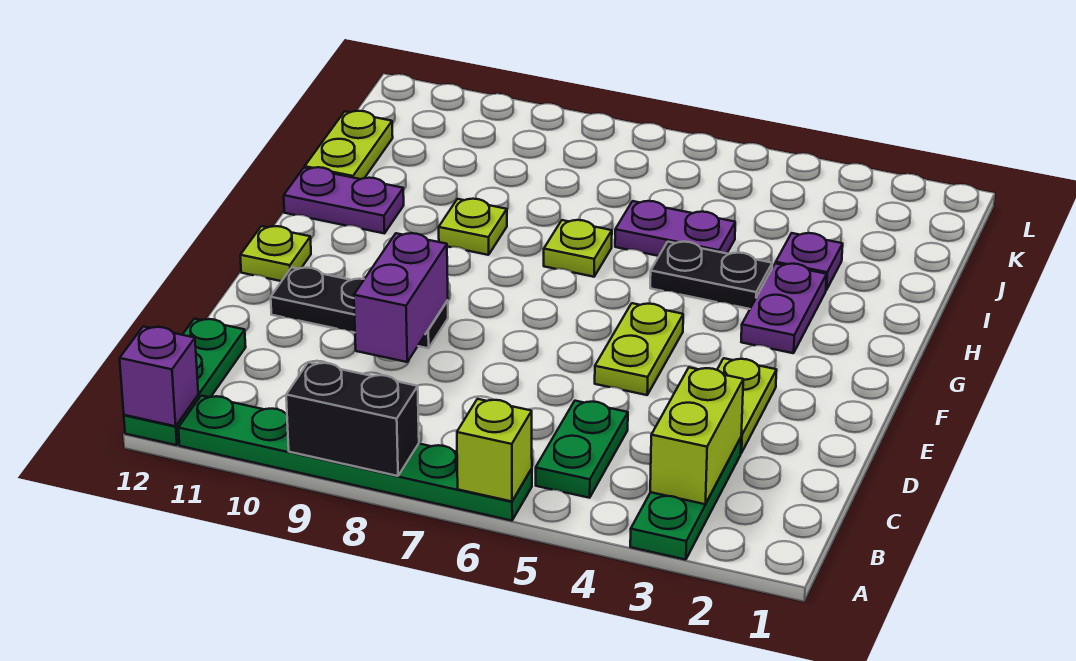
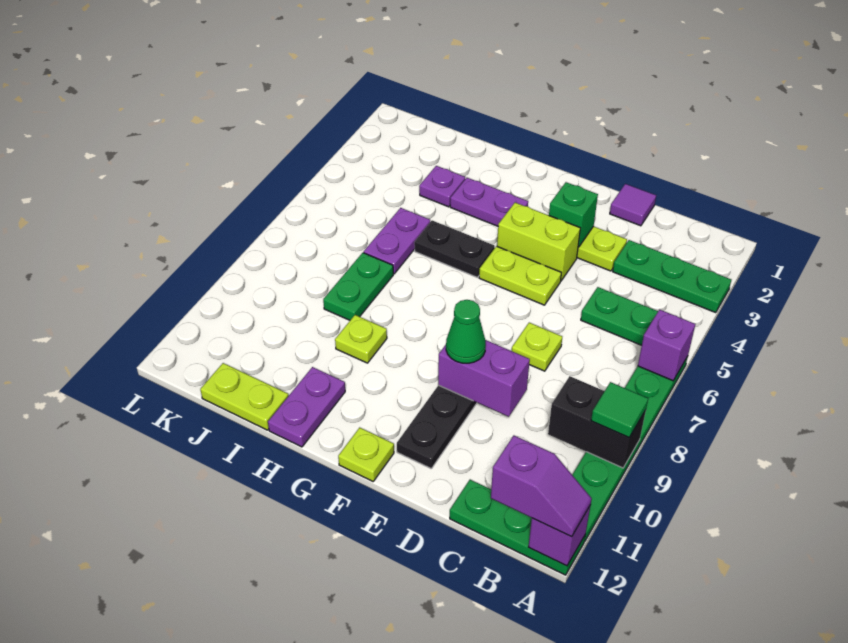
lime brick A6 level 2 -> purple brick A6 level 2
black brick A8:A9 level 2 -> black brick A9:B9 level 2
none -> green tile A9 level 3
none -> purple slope A12:B12 level 3 top B
lime brick B3:C3 level 2 -> lime brick E4:F4 level 1
none -> purple tile D1 level 1
none -> green brick E3 level 2
none -> green cone E9 level 3
black plate H4:H5 level 1 -> black plate G5:H5 level 1
lime plate H7 level 1 -> lime plate D7 level 1
none -> green plate I7:I8 level 1

